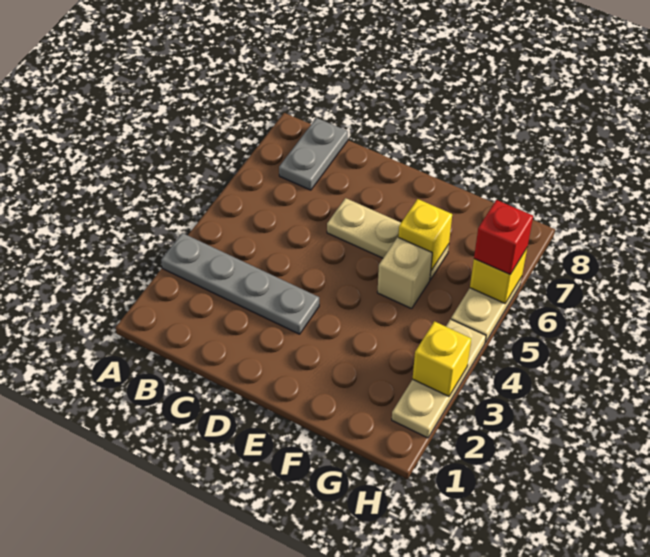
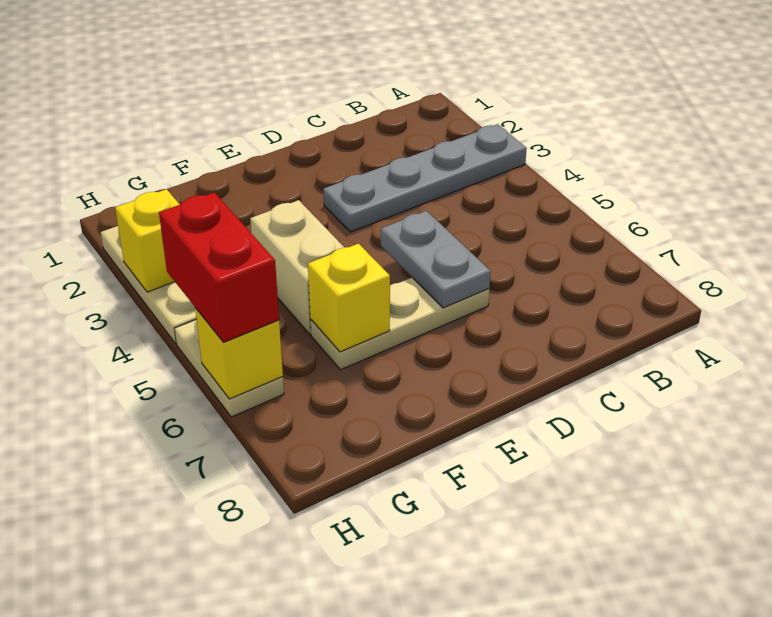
grey plate B7:B8 level 1 -> grey plate D5:D6 level 2
tan brick F5 level 1 -> tan brick F4:F5 level 1
red brick H6 level 3 -> red brick H5:H6 level 3

